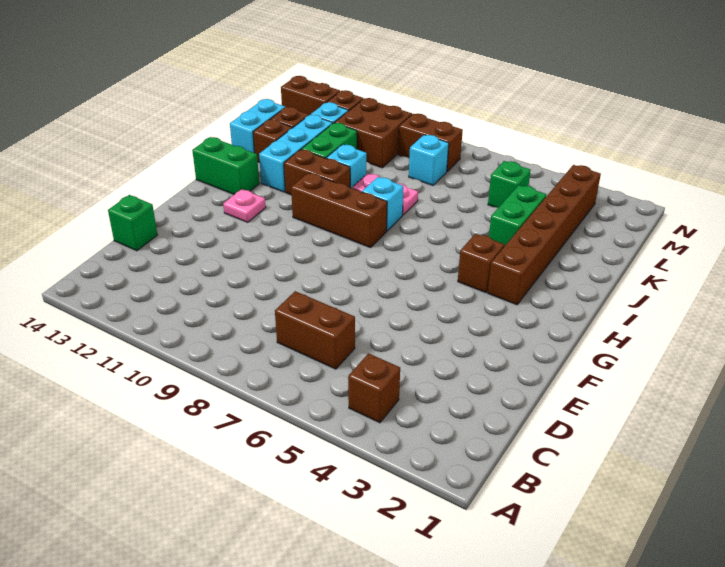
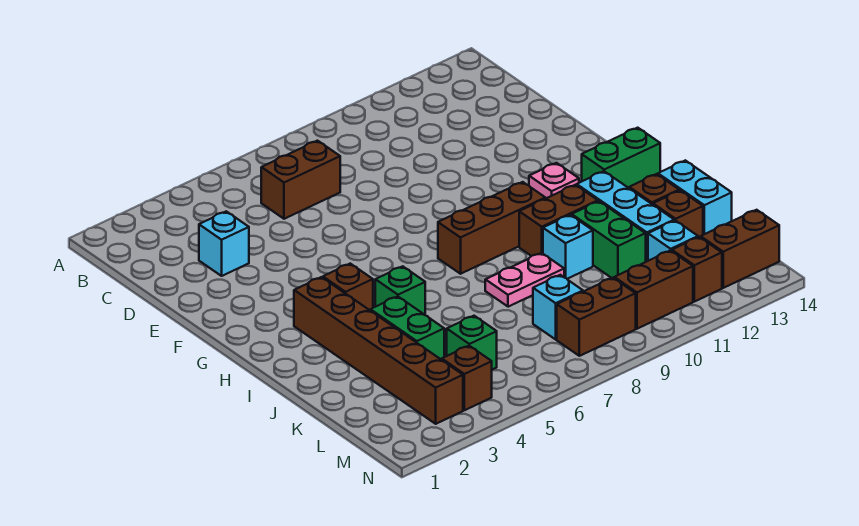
brown brick B4 level 1 -> brown brick M4 level 1
green brick D14 level 1 -> green brick I5 level 1
cyan brick I8 level 1 -> cyan brick D3 level 1
brown brick L10:M11 level 1 -> brown brick M10:M11 level 1

